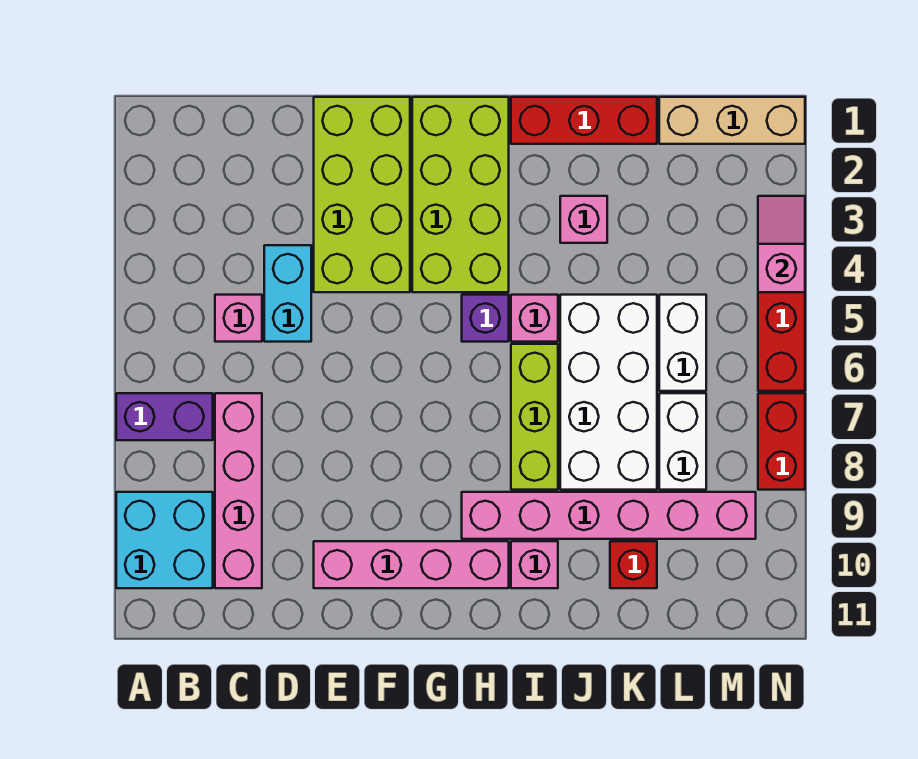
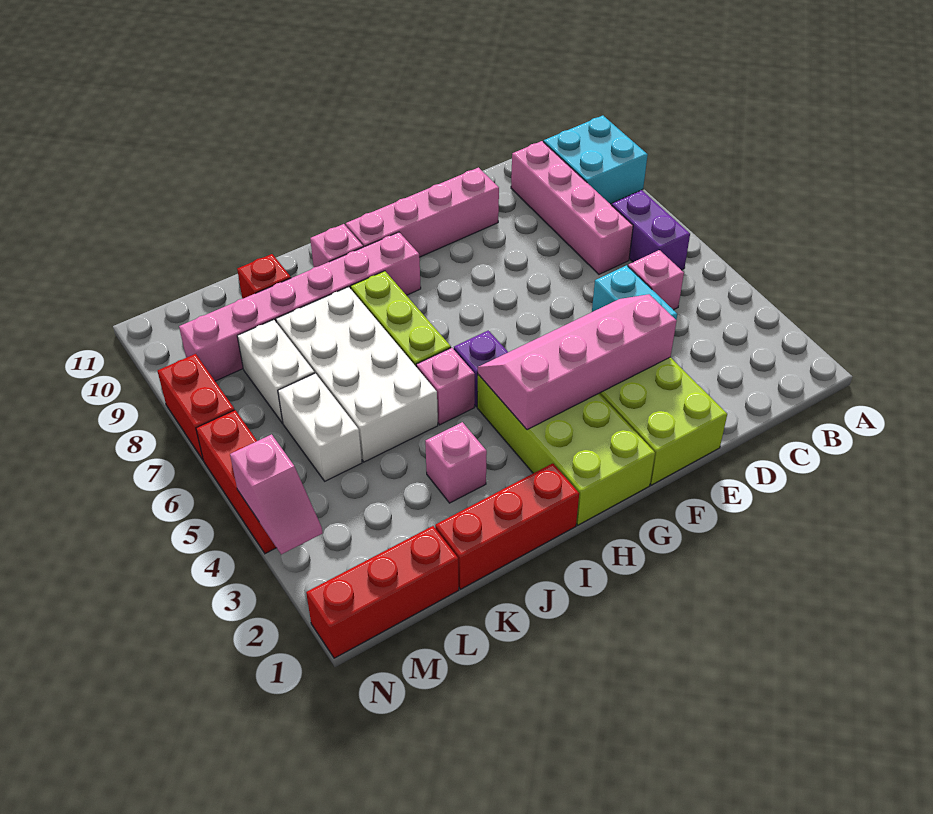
purple brick A7:B7 level 1 -> purple brick B6:B7 level 1
none -> pink slope E3:H4 level 2 top 3
tan brick L1:N1 level 1 -> red brick L1:N1 level 1

